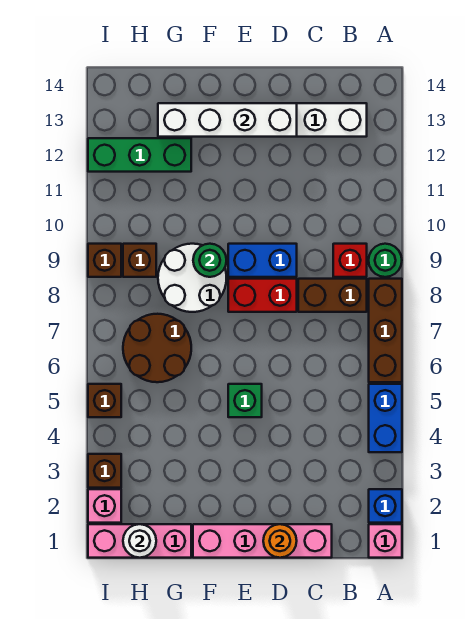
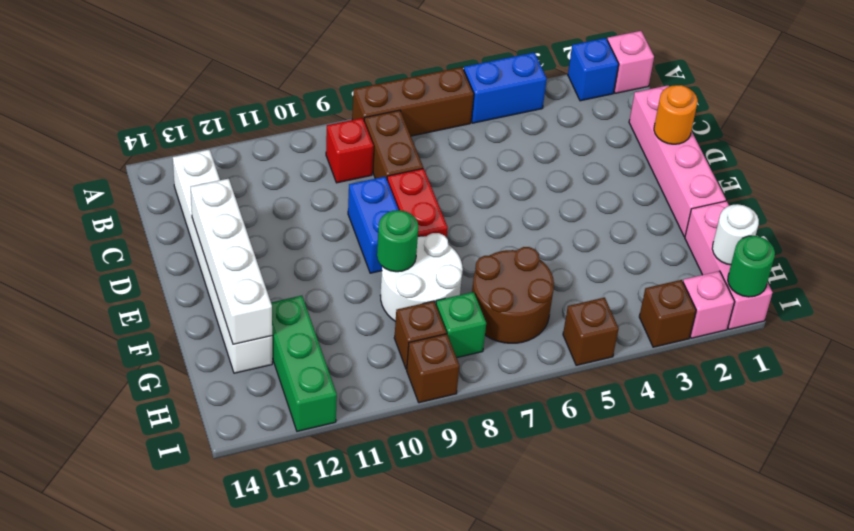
green round brick A9 level 1 -> green round brick I1 level 2
green brick E5 level 1 -> green brick H8 level 1

